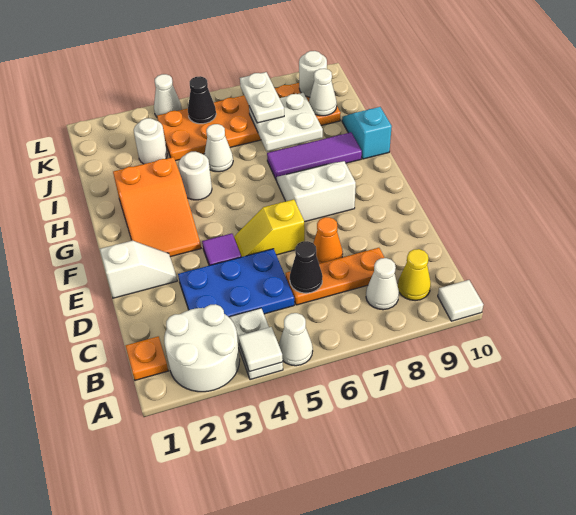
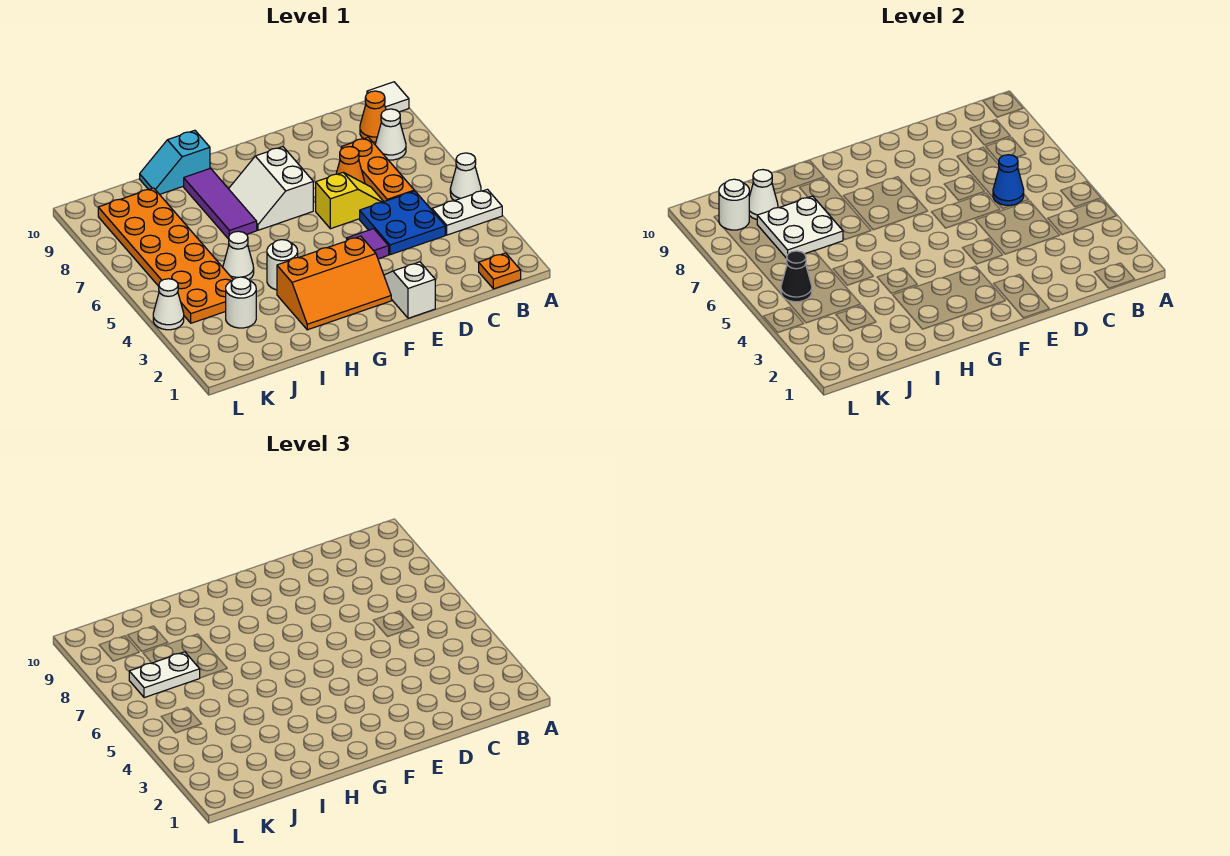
white round brick A2:B3 level 1 -> none
white tile A4 level 2 -> none
yellow cone B9 level 1 -> orange cone B9 level 1
blue plate C3:D5 level 1 -> blue plate C4:D5 level 1
black cone C6 level 2 -> blue cone C6 level 2
yellow slope E5:E6 level 1 top 6 -> yellow slope D6:E6 level 1 top E
orange slope F2:H3 level 1 top H -> orange slope F2:H3 level 1 top 3

